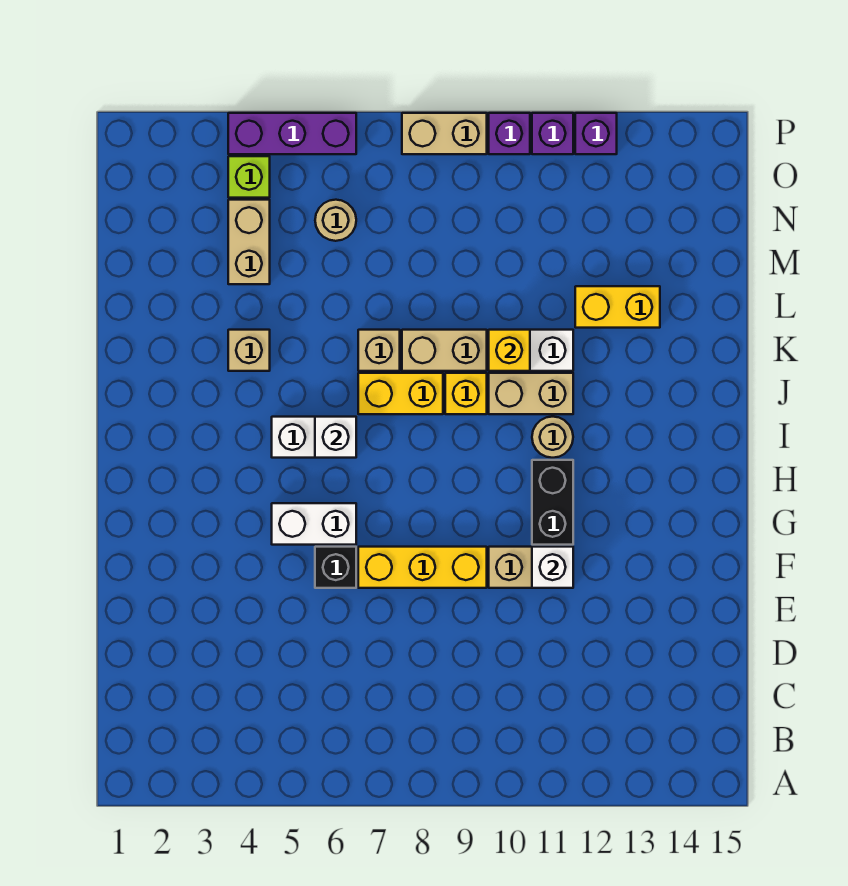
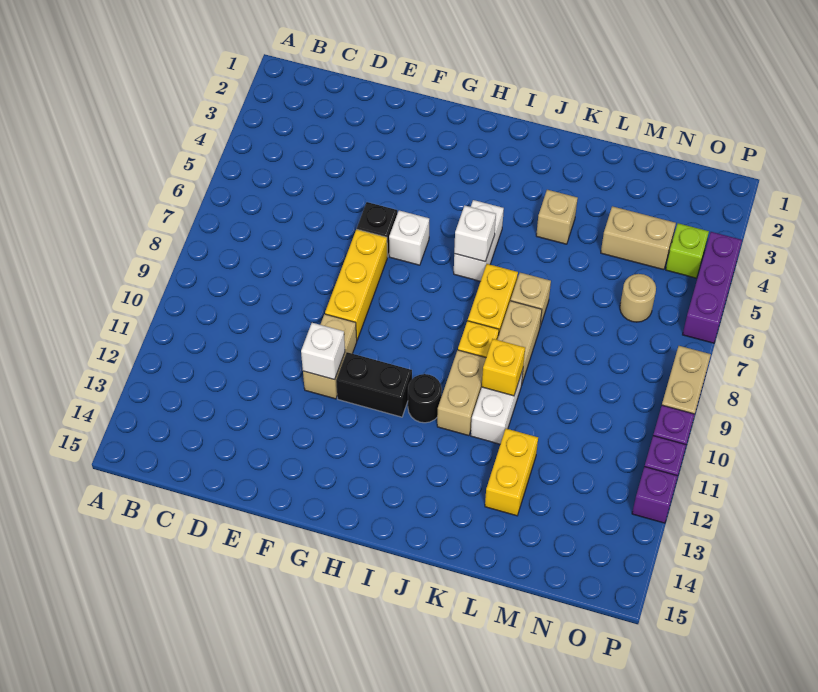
white brick G5:G6 level 1 -> white brick G6 level 1
tan round brick I11 level 1 -> black round brick I11 level 1

